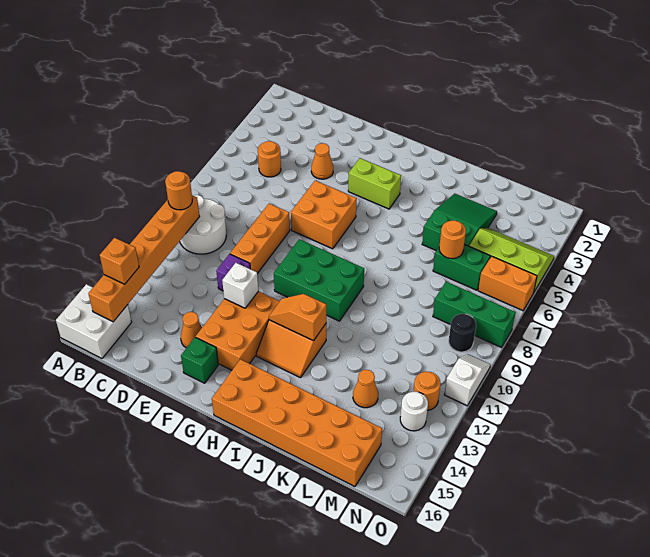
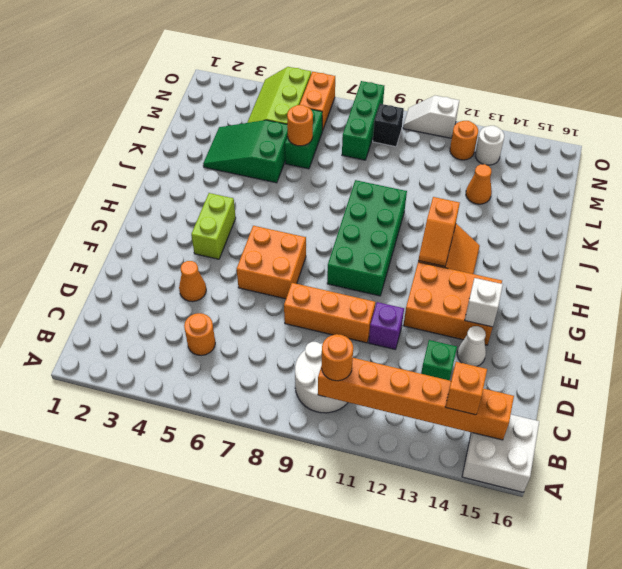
orange cone E14 level 1 -> white cone E14 level 1
white brick F12 level 2 -> white brick F14 level 2
green brick F15 level 1 -> green brick D13 level 1
green brick G9:I10 level 1 -> green brick G9:J10 level 1
orange brick H15:M16 level 1 -> none
black round brick N9 level 1 -> black brick N9 level 1

